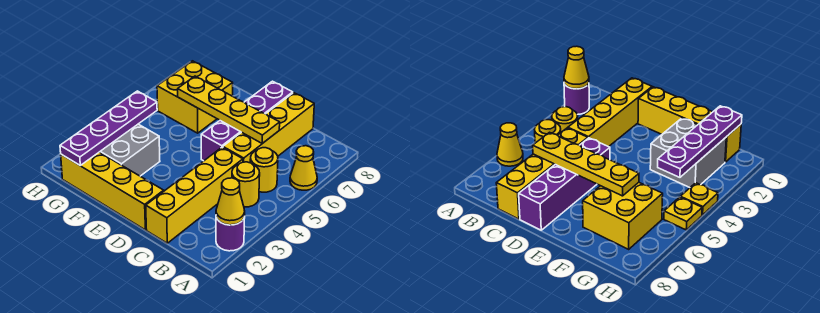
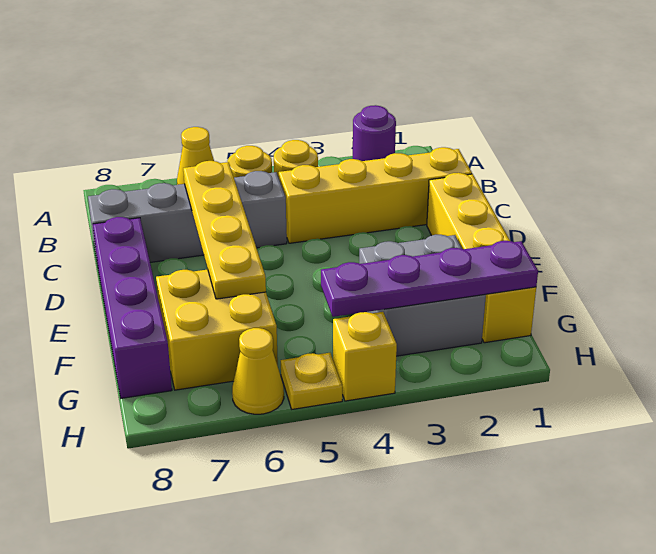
yellow cone A2 level 2 -> yellow cone H6 level 1
yellow brick C5:C8 level 1 -> grey brick C5:C8 level 1
purple brick D5:D8 level 1 -> purple brick D8:G8 level 1
yellow plate H4 level 1 -> yellow brick H4 level 1

